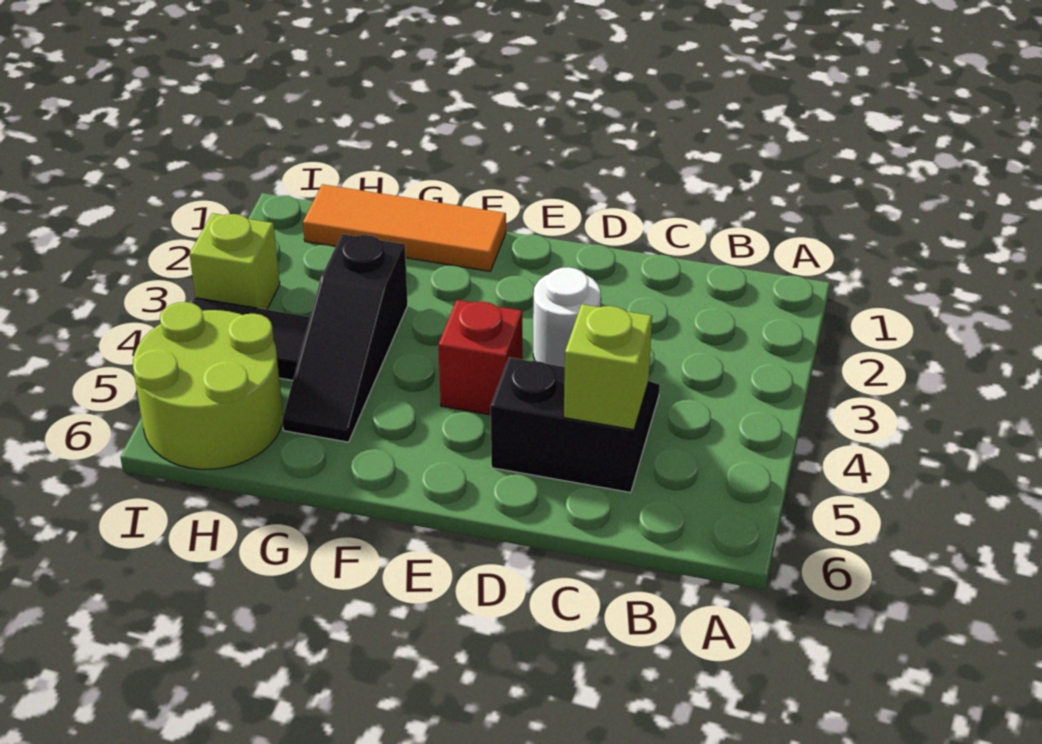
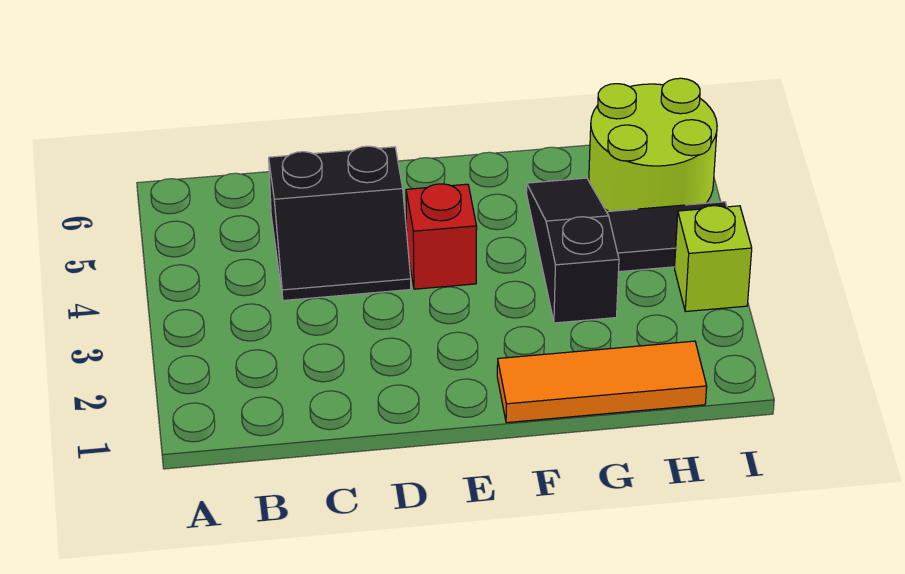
lime brick C5 level 2 -> none
white round brick D3 level 1 -> none

